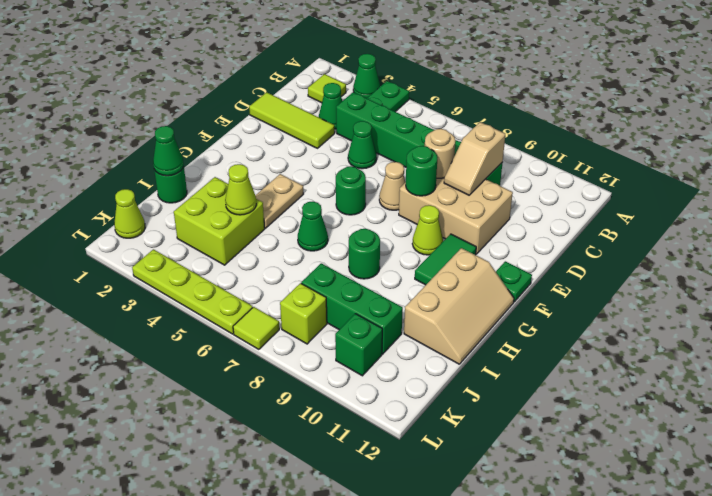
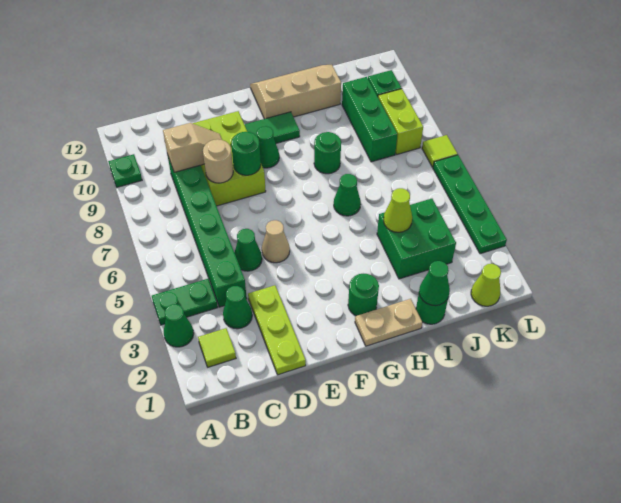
lime tile D1:D3 level 1 -> lime plate D1:D3 level 1
tan brick D8:E10 level 1 -> lime brick D8:E10 level 1
tan cone E7 level 1 -> tan cone E5 level 1
green round brick F6 level 1 -> green round brick G2 level 1
lime cone F9 level 1 -> green cone F9 level 1
green plate F12 level 1 -> green plate A10 level 1
tan plate G4:H4 level 1 -> tan plate G1:H1 level 1
lime brick I3:J4 level 1 -> green brick I3:J4 level 1
lime brick K8 level 1 -> lime brick K8:K9 level 1
lime plate L3:L6 level 1 -> green plate L3:L6 level 1

